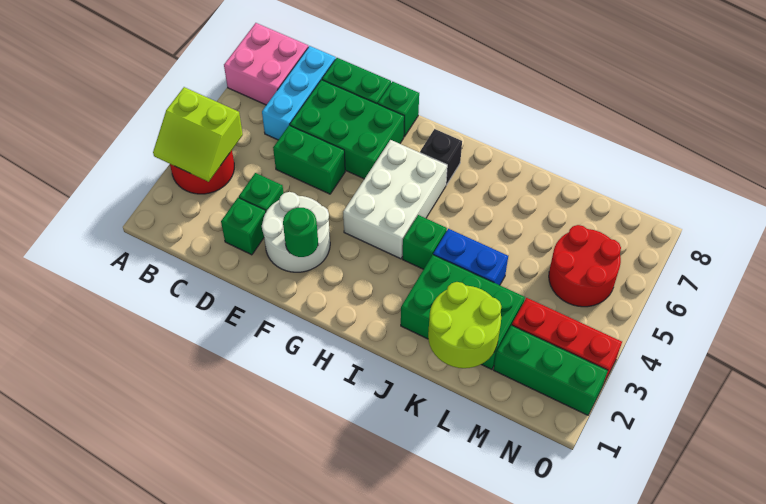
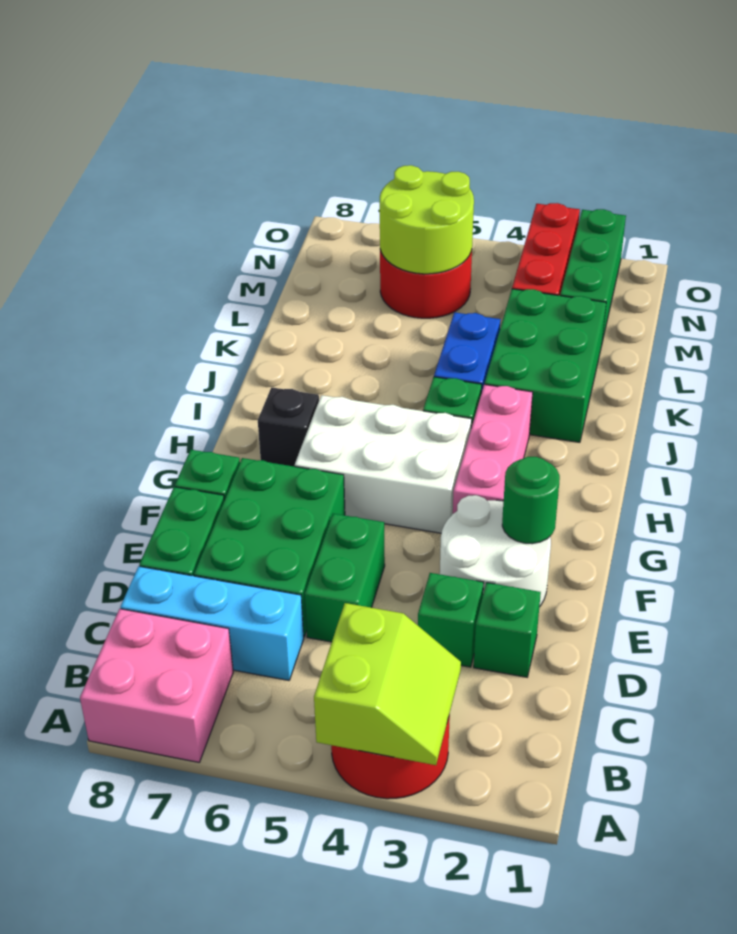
none -> pink brick G3:I3 level 1
lime round brick K1:L2 level 2 -> lime round brick M5:N6 level 2

